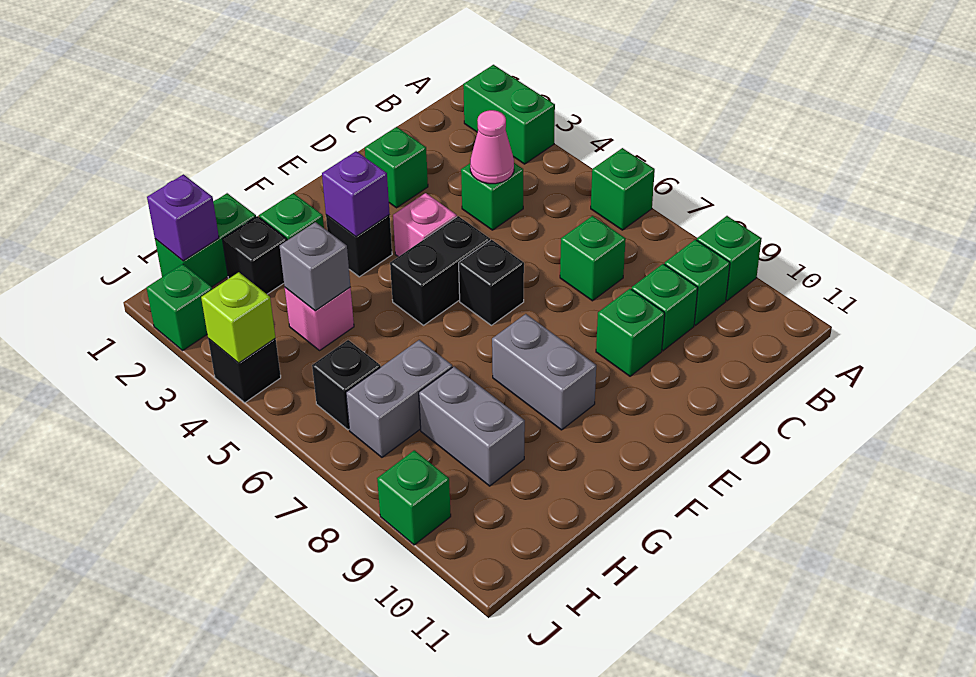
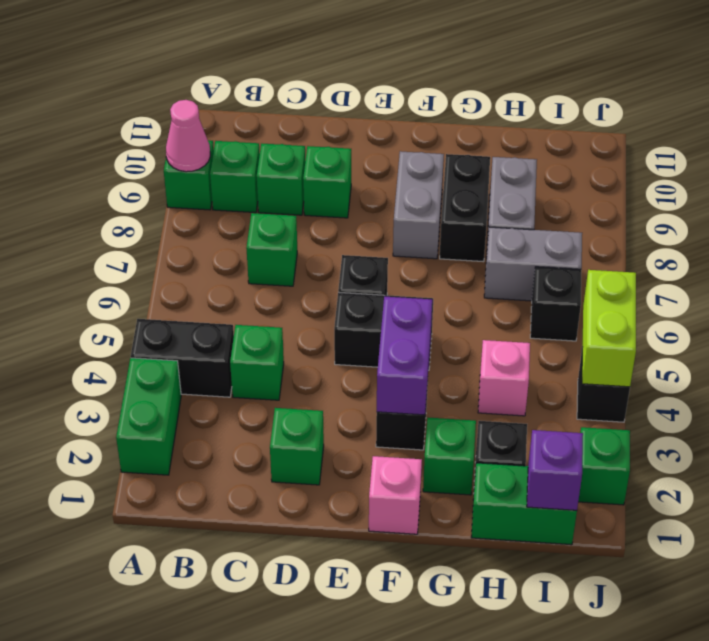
none -> black brick A4:B4 level 1
green brick A6 level 1 -> none
pink cone C4 level 2 -> pink cone A9 level 2
pink brick E4 level 1 -> pink brick F1 level 1
purple brick F3 level 2 -> purple brick F3:F4 level 2
none -> black brick G8:G9 level 1
grey brick H4 level 2 -> none
lime brick J4 level 2 -> lime brick J4:J5 level 2
green brick J9 level 1 -> none

